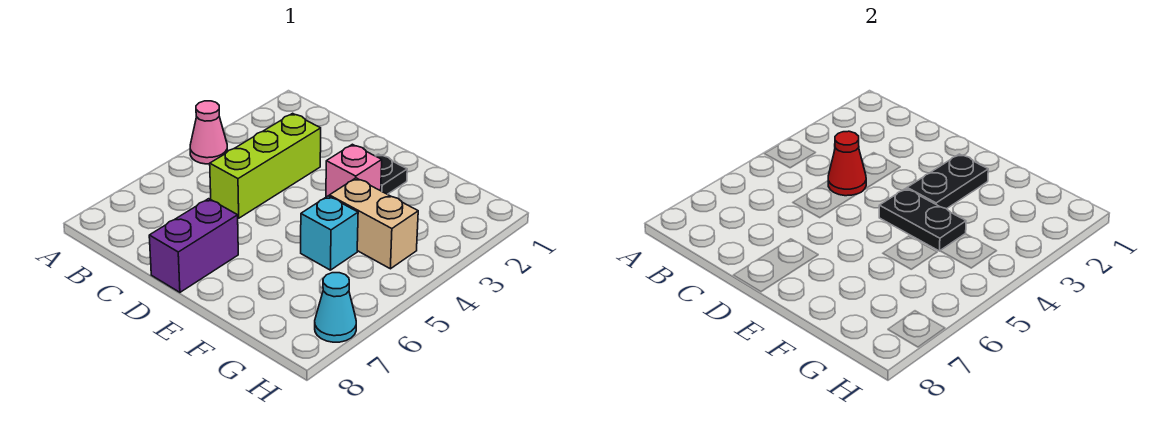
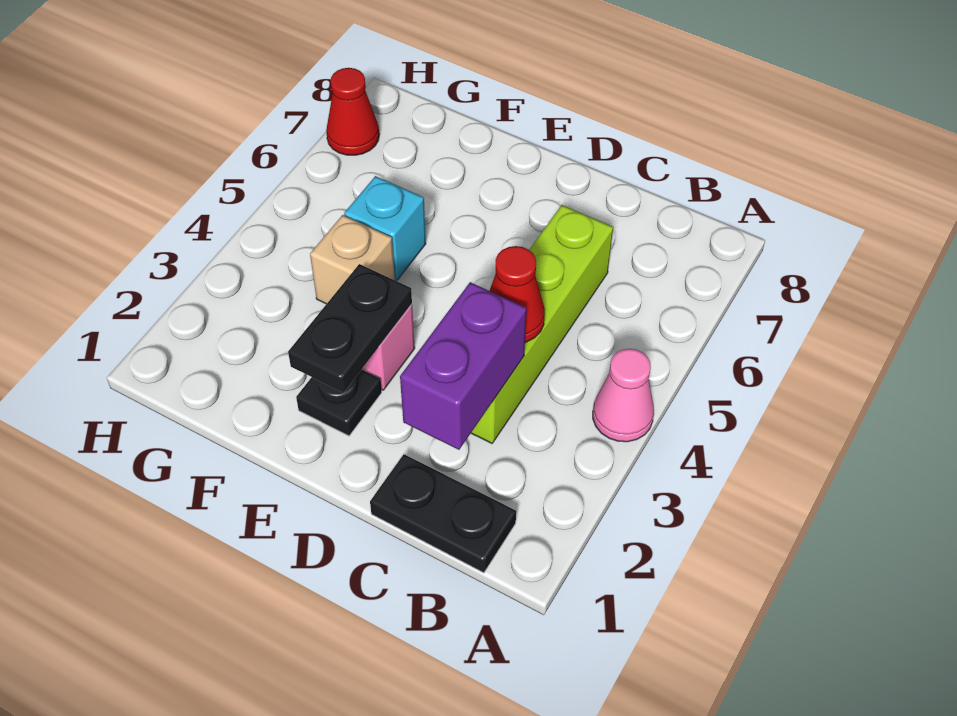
lime brick C3:C5 level 1 -> lime brick C3:C6 level 1
purple brick D7:D8 level 1 -> purple brick C2:C3 level 2
black plate E4:F4 level 2 -> black plate B1:C1 level 1
tan brick F4:G4 level 1 -> tan brick F4 level 1
cyan cone H7 level 1 -> red cone H7 level 1

